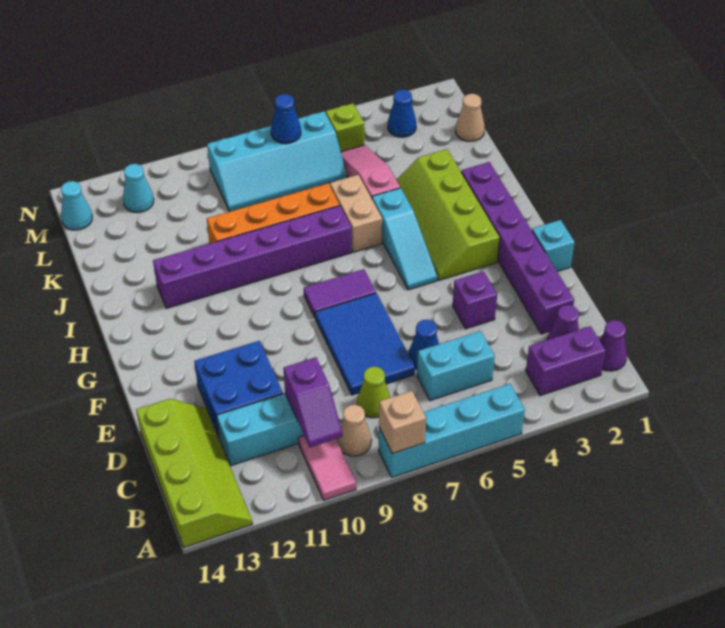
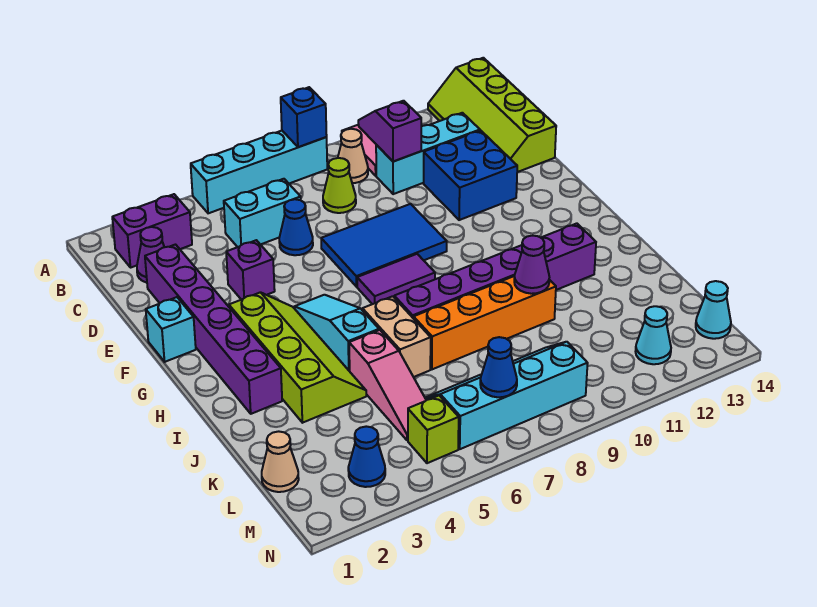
tan brick A8 level 2 -> blue brick A8 level 2
purple cone B1 level 1 -> purple cone J10 level 2
blue tile D7:F8 level 1 -> blue tile E7:F9 level 1

